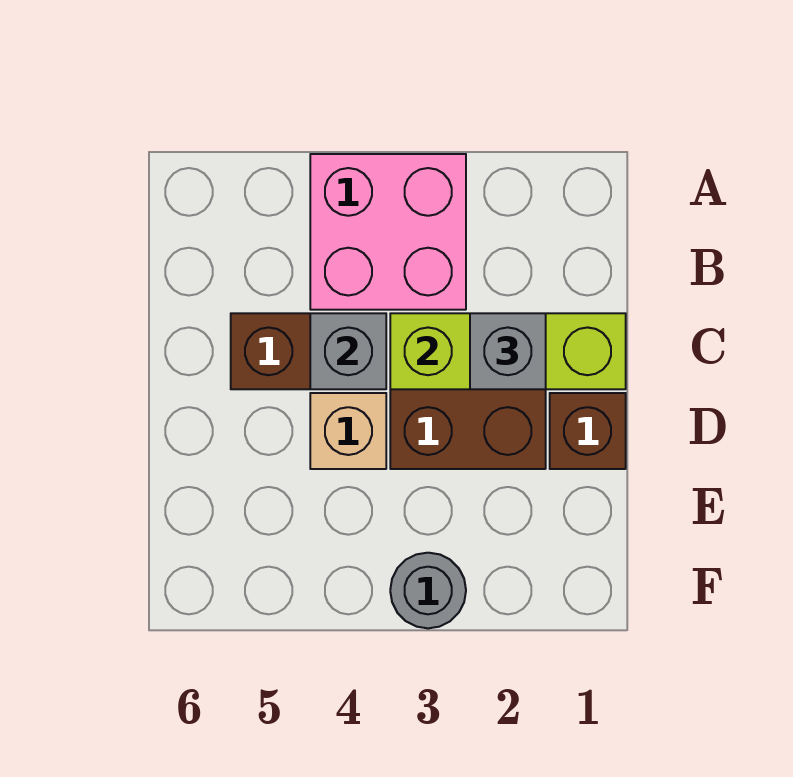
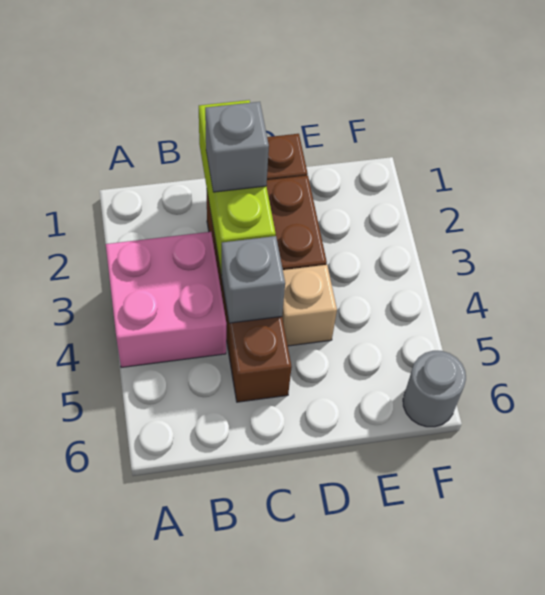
grey round brick F3 level 1 -> grey round brick F6 level 1

